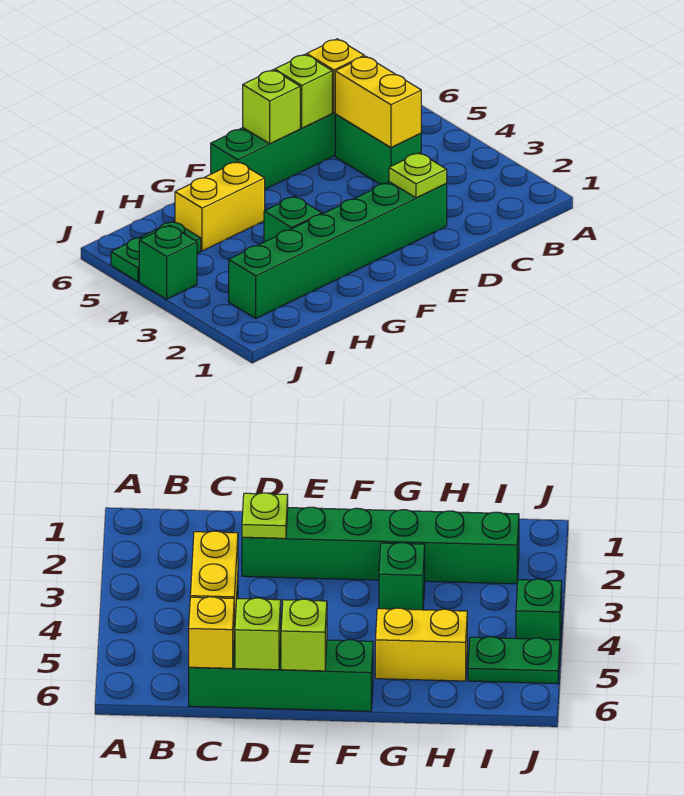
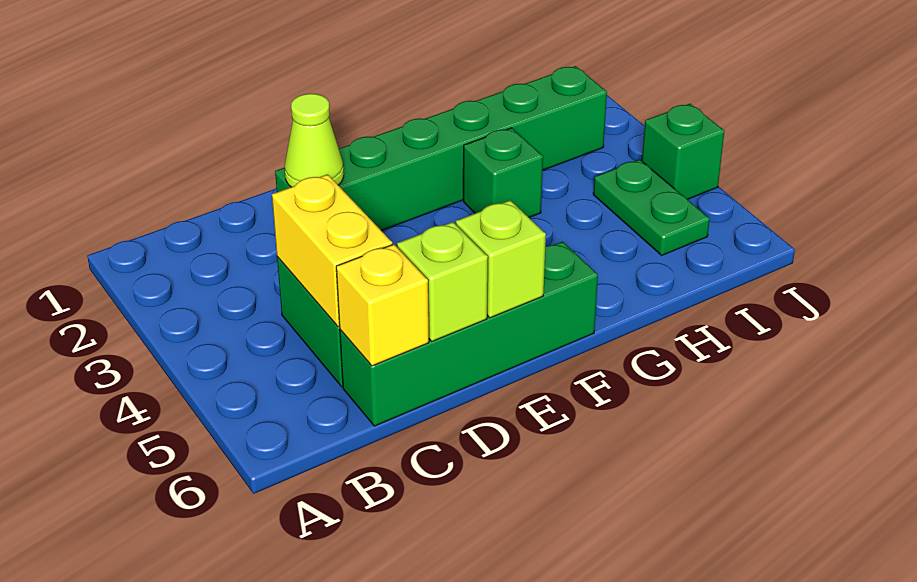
lime plate D2 level 2 -> lime cone D2 level 2
yellow brick G5:H5 level 1 -> none
green plate I5:J5 level 1 -> green plate I4:I5 level 1

